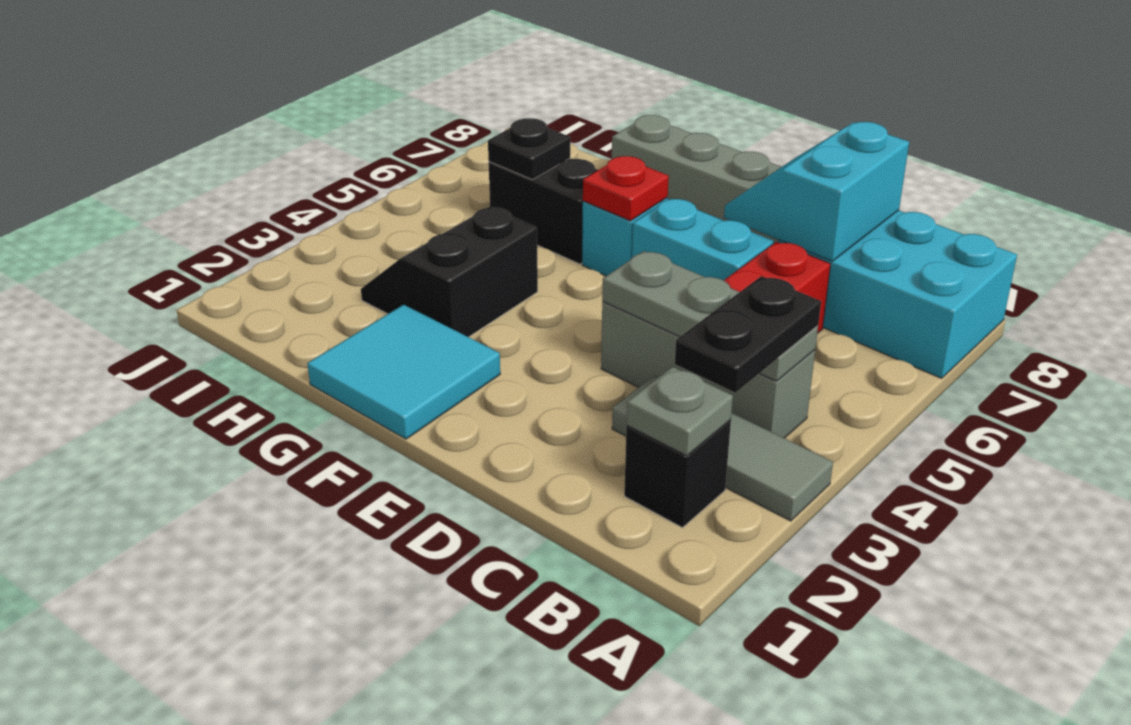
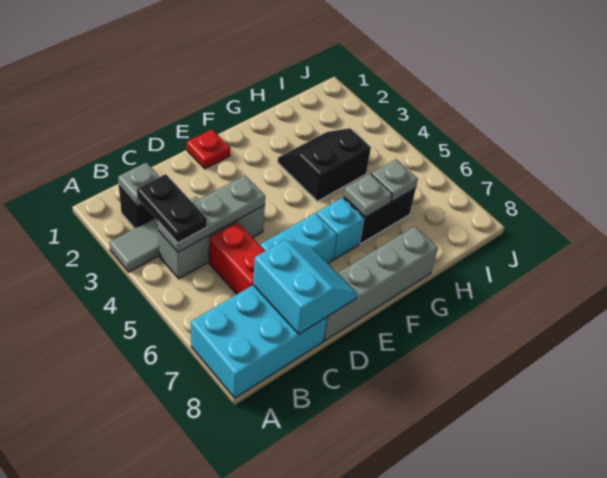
cyan tile F1:G2 level 1 -> none
red plate F6 level 2 -> red plate E1 level 1
black slope G3:H4 level 1 top G -> black slope G3:H4 level 1 top 4
none -> grey plate G6 level 2
black plate H6 level 2 -> grey plate H6 level 2

